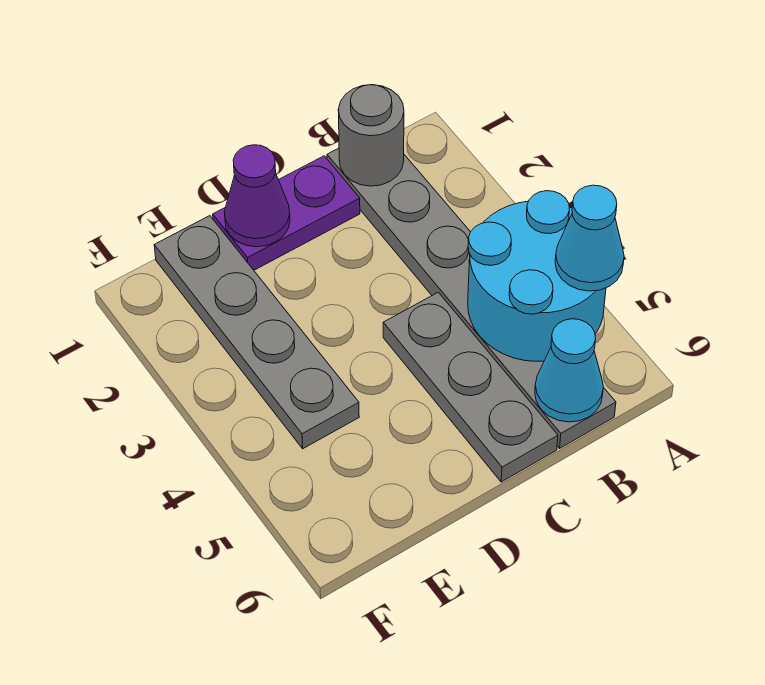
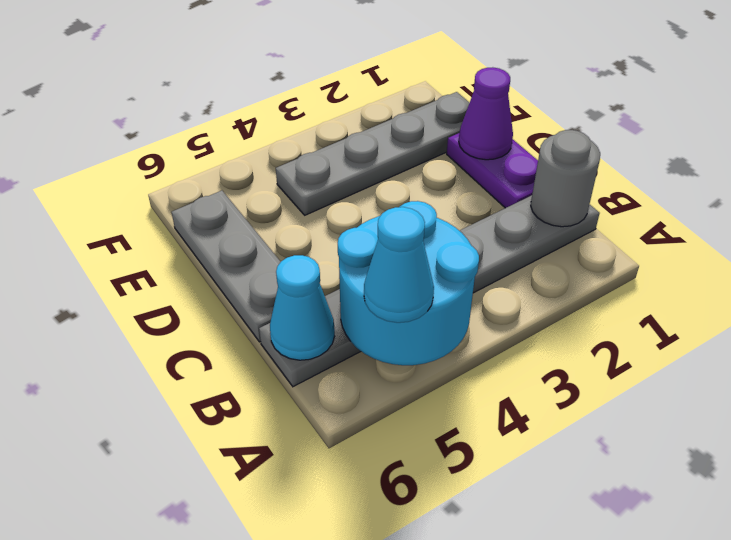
grey plate C4:C6 level 1 -> grey plate C6:E6 level 1

